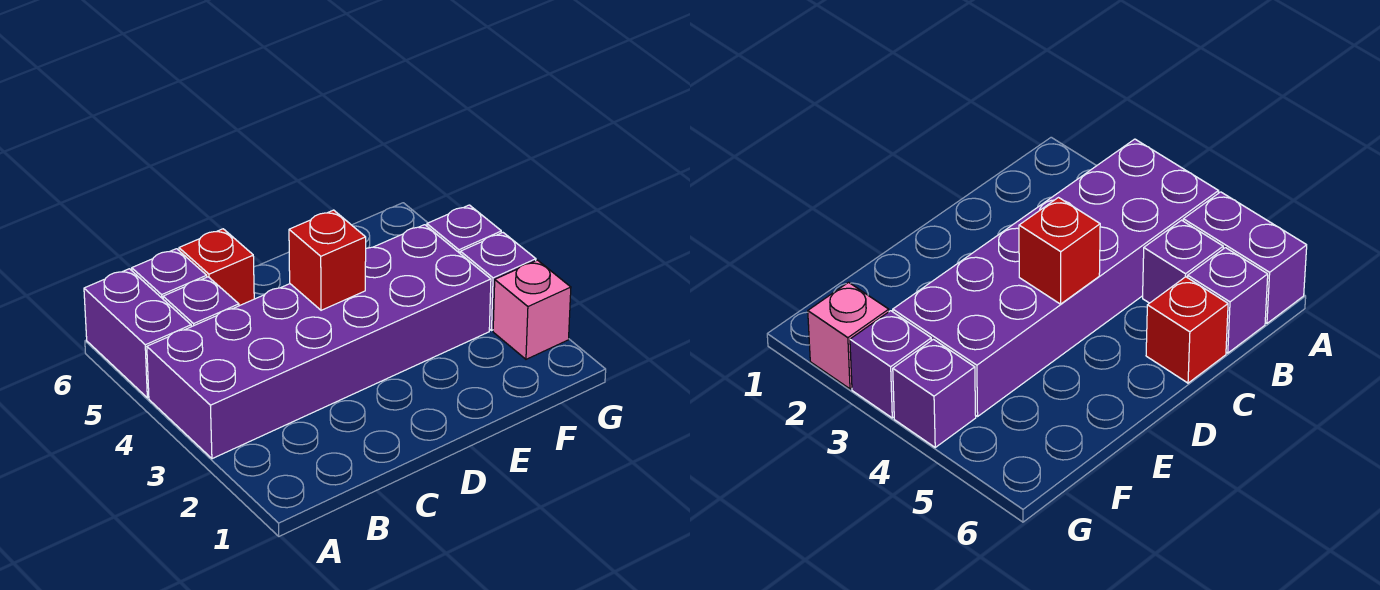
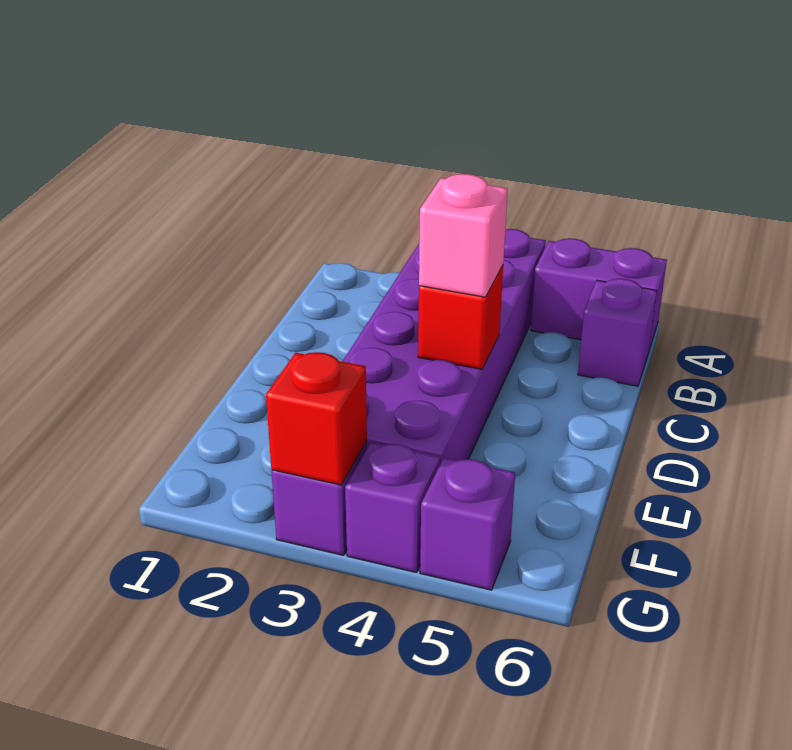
purple brick B5 level 1 -> purple brick G5 level 1
red brick C6 level 1 -> red brick G3 level 2
pink brick G2 level 1 -> pink brick D4 level 3

